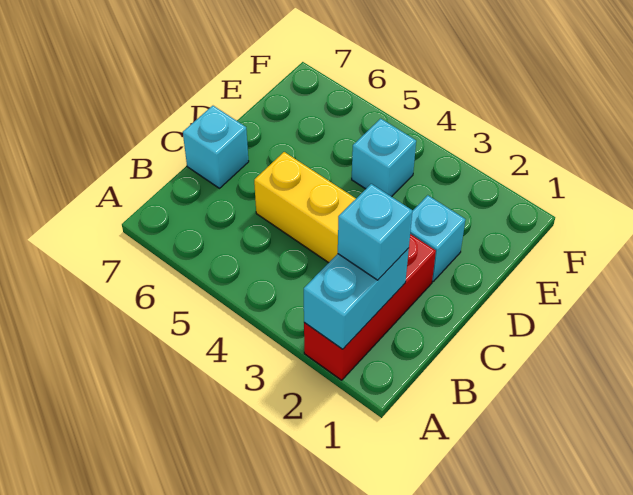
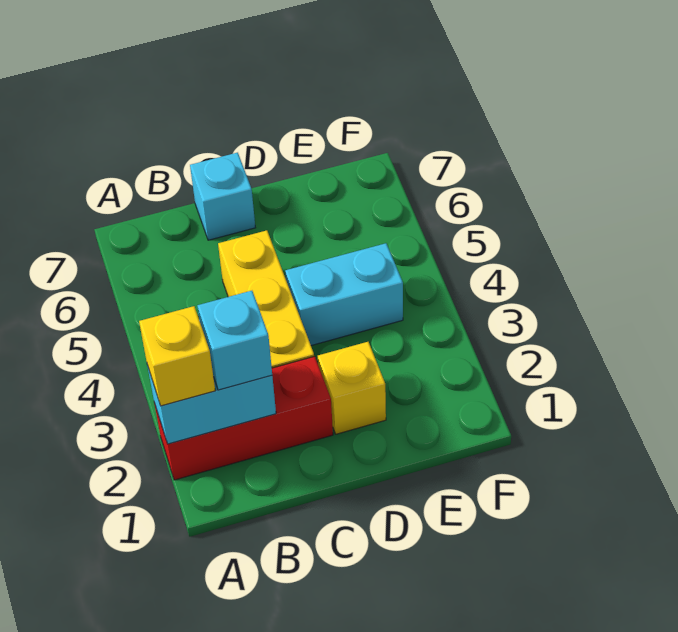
none -> yellow brick A2 level 3
cyan brick D2 level 1 -> yellow brick D2 level 1
cyan brick E4 level 1 -> cyan brick D4:E4 level 1

